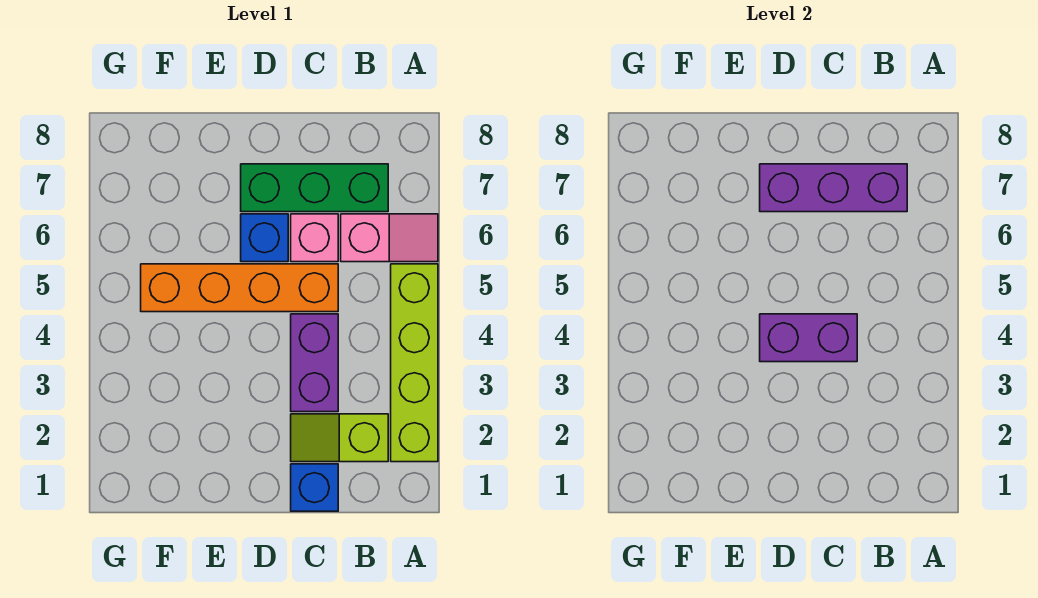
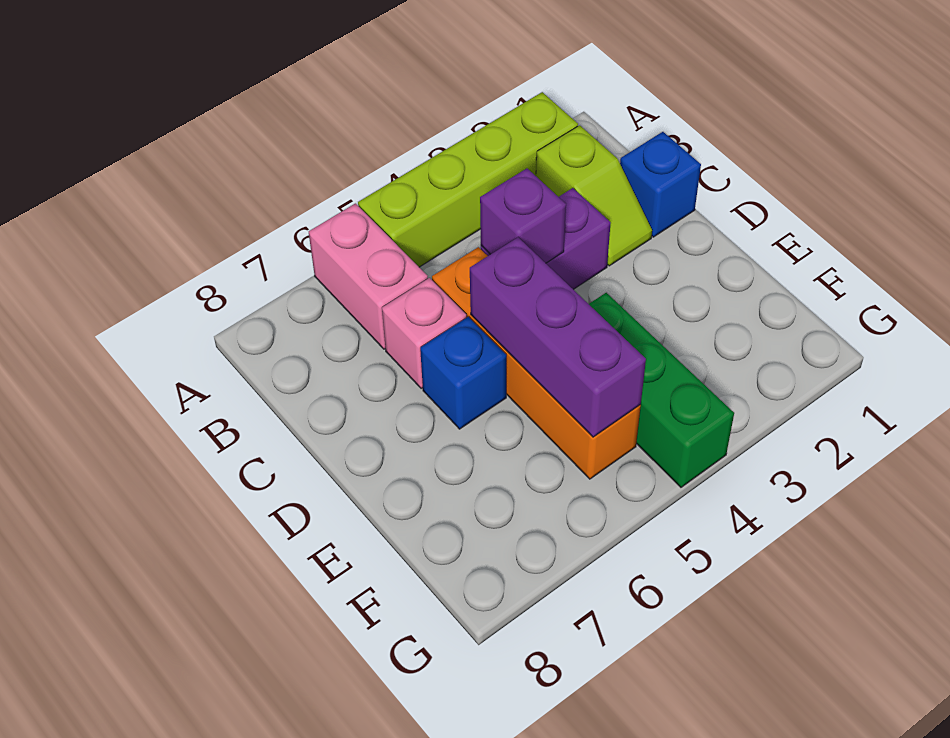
pink slope A6:B6 level 1 top B -> pink brick A6:B6 level 1
green brick B7:D7 level 1 -> green brick E4:G4 level 1
purple brick B7:D7 level 2 -> purple brick D5:F5 level 2
purple brick C4:D4 level 2 -> purple brick C4 level 2

